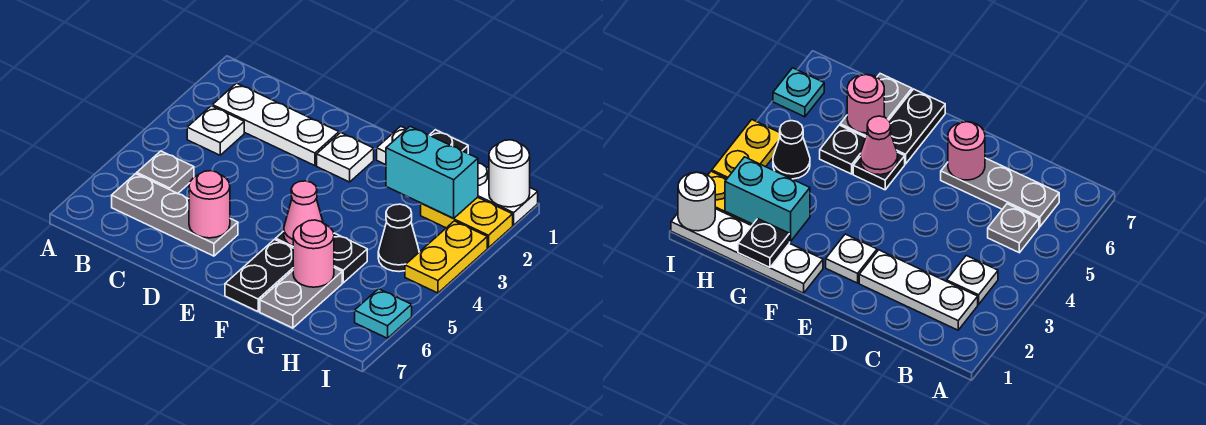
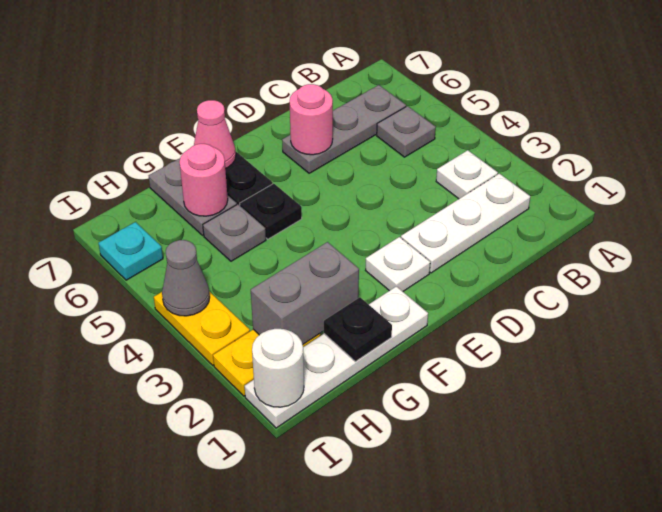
pink cone F5 level 2 -> pink cone F7 level 2
cyan brick G2:H2 level 2 -> grey brick G2:H2 level 2
black plate G5 level 1 -> grey plate G5 level 1
black cone H4 level 1 -> none
none -> grey cone I4 level 2

